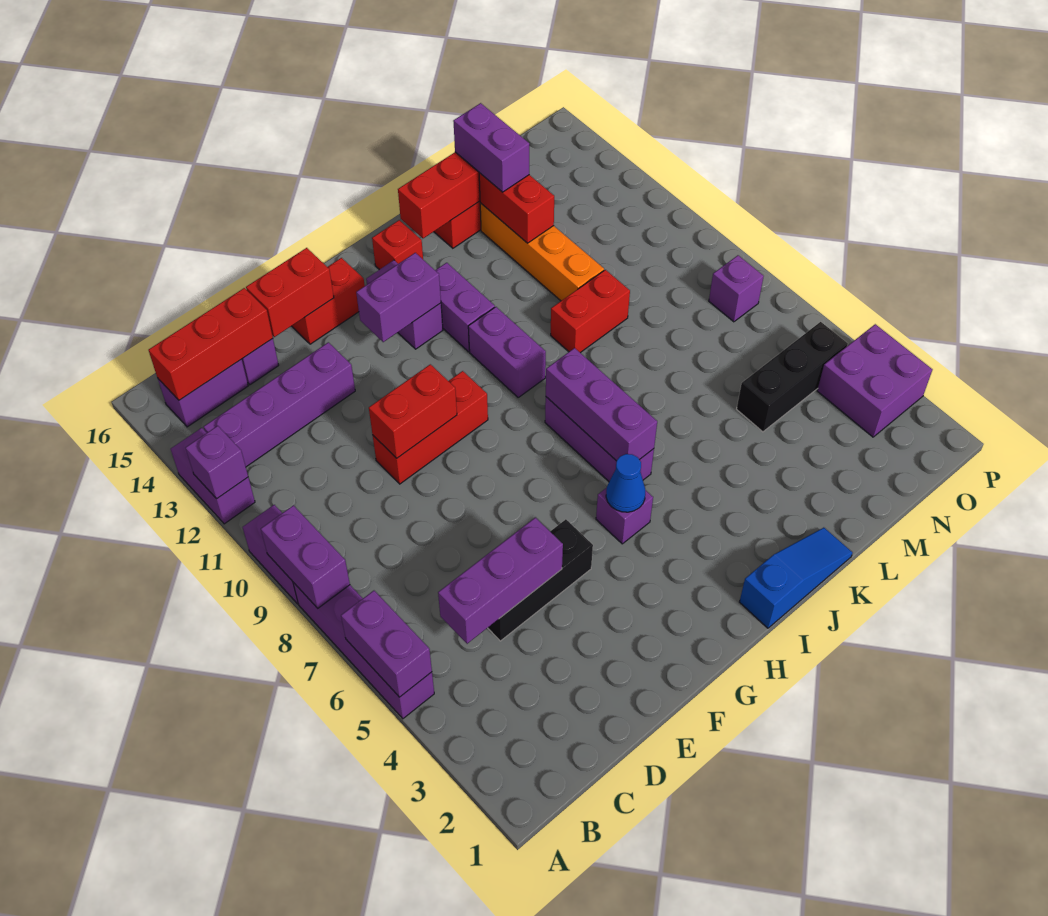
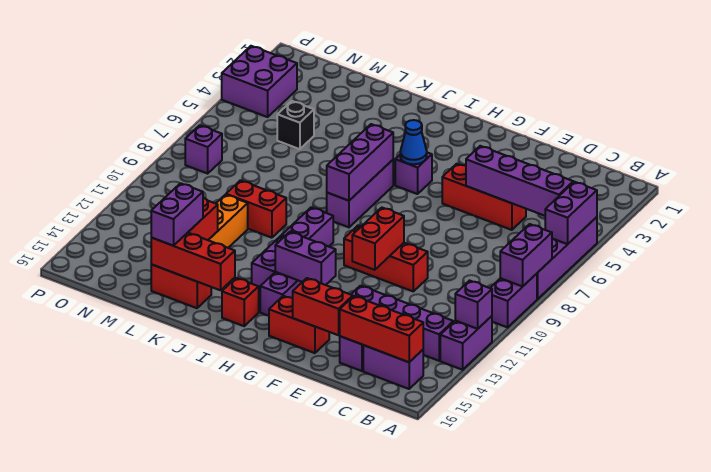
purple brick C5:E5 level 2 -> purple brick B5:E5 level 2
black brick D5:F5 level 1 -> red brick D5:F5 level 1
red brick E10:F10 level 2 -> red brick F10:F11 level 2
blue slope I1:K1 level 1 top I -> none
black brick M5:O5 level 1 -> black brick M5 level 1

